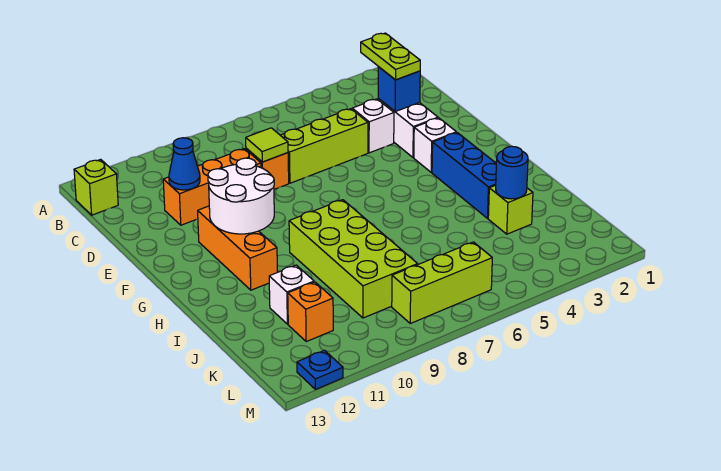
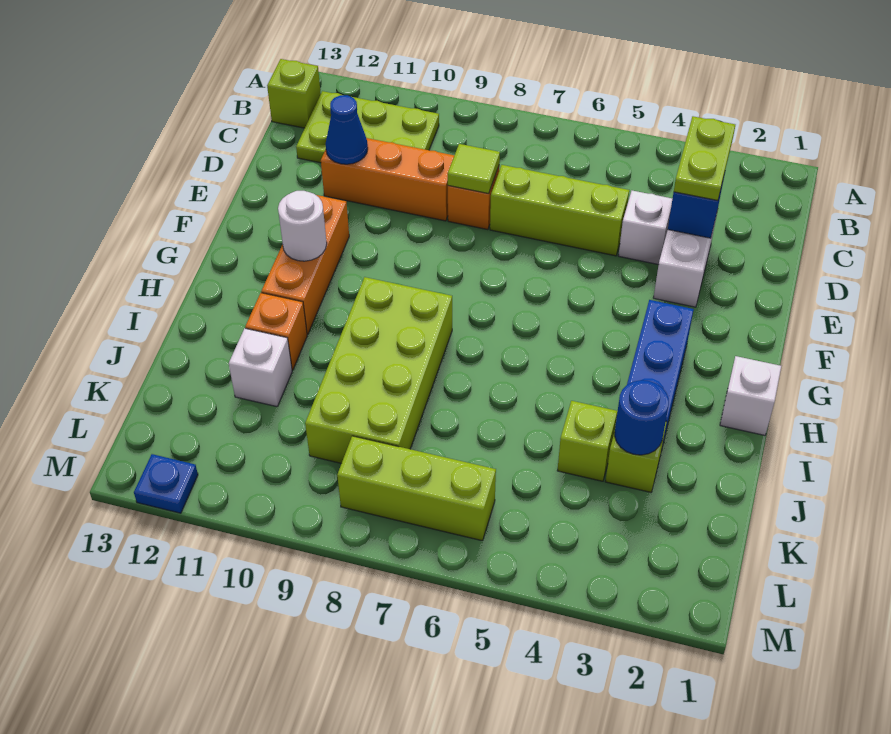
none -> lime plate B10:C12 level 1
white brick F3 level 1 -> white brick H1 level 1
white round brick F10:G11 level 2 -> white round brick G11 level 2
none -> lime brick J4 level 1
orange brick K11 level 1 -> orange brick I11 level 1

